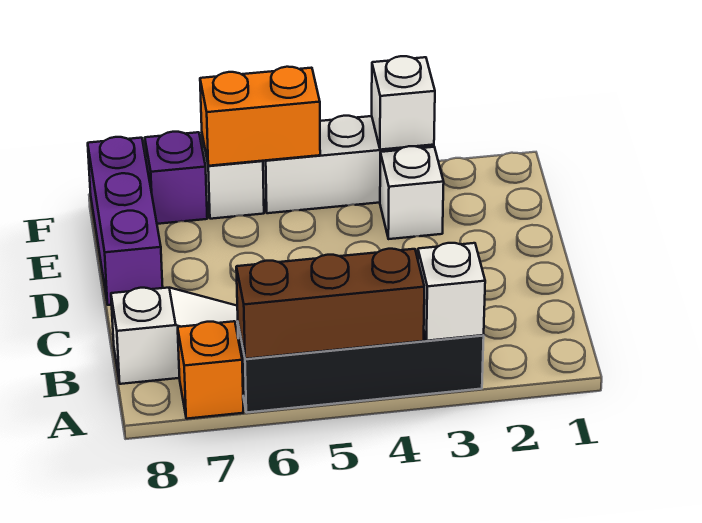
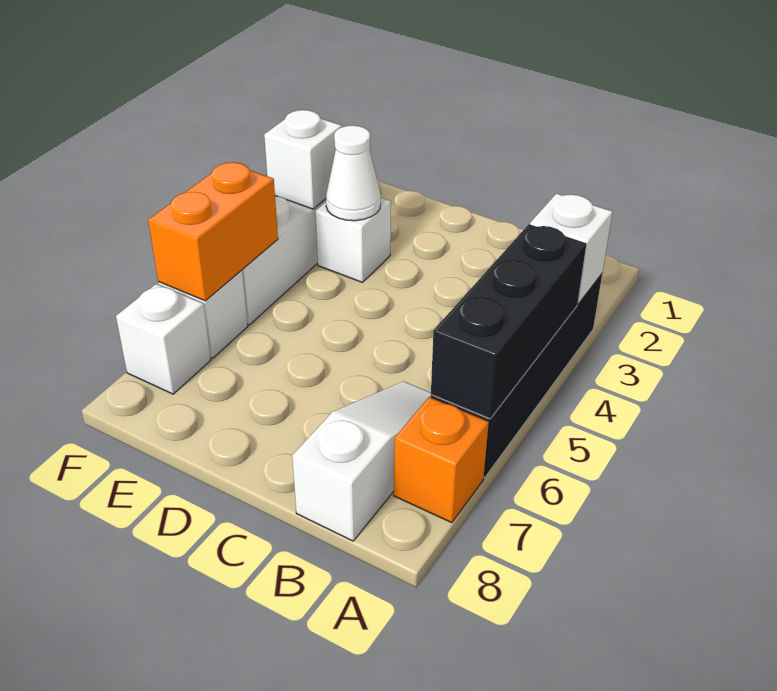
brown brick A4:A6 level 2 -> black brick A4:A6 level 2
purple brick D8:F8 level 1 -> none
none -> white cone E3 level 2
purple brick F7 level 1 -> white brick F7 level 1

